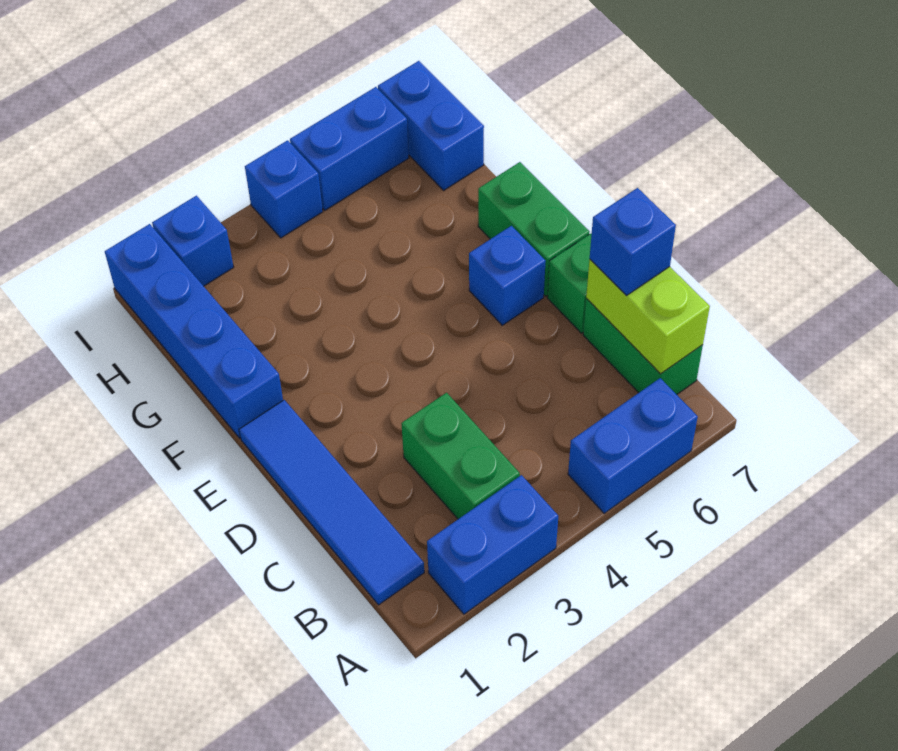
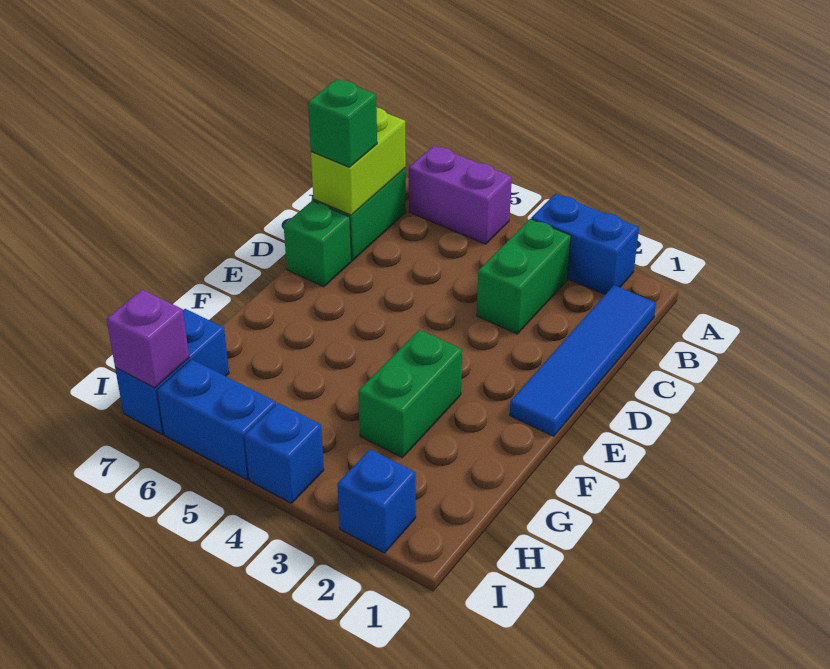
blue brick A5:A6 level 1 -> purple brick A5:A6 level 1
blue brick C7 level 3 -> green brick C7 level 3
blue brick E6 level 1 -> none
green brick E7:F7 level 1 -> green brick F3:G3 level 1
blue brick F1:I1 level 1 -> none
none -> purple brick I7 level 2

